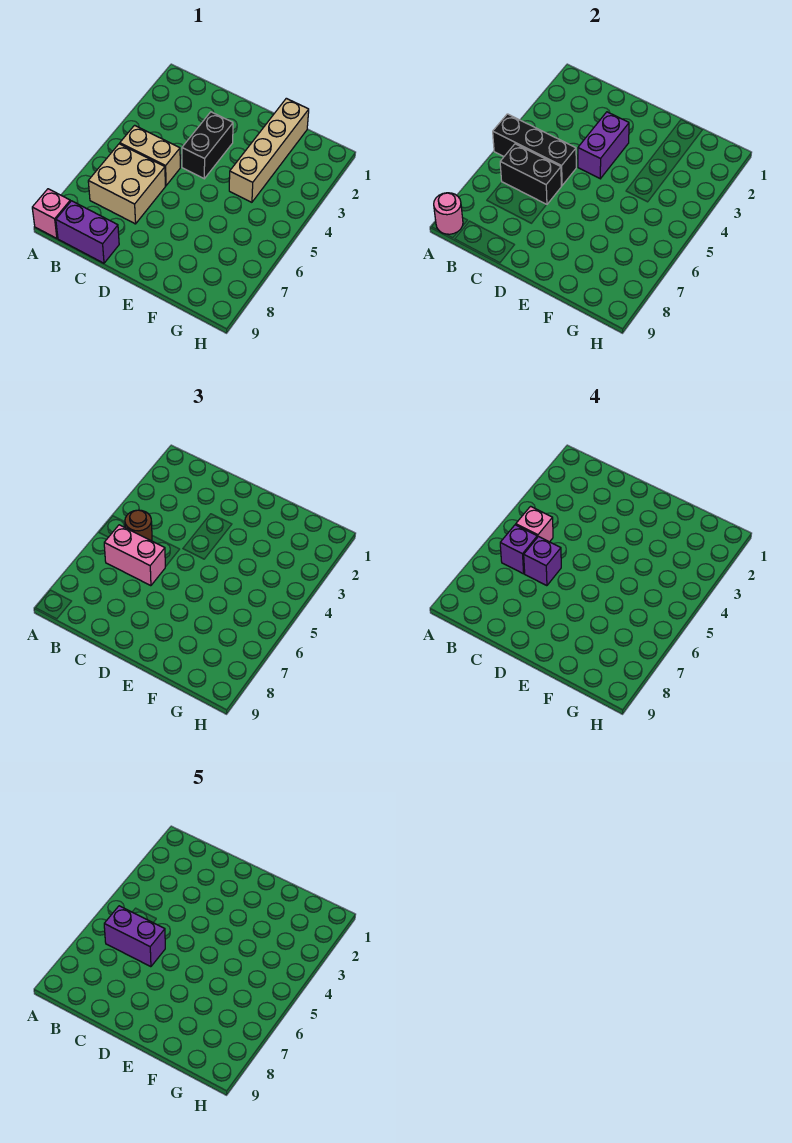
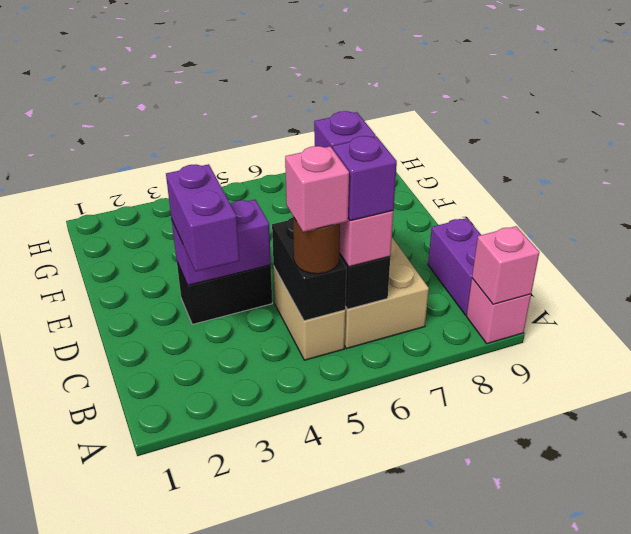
black brick A5:C5 level 2 -> black brick B5:C5 level 2
pink round brick A9 level 2 -> pink brick A9 level 2
purple brick B6:C6 level 5 -> purple brick C3:D3 level 3
tan brick F1:F4 level 1 -> none

